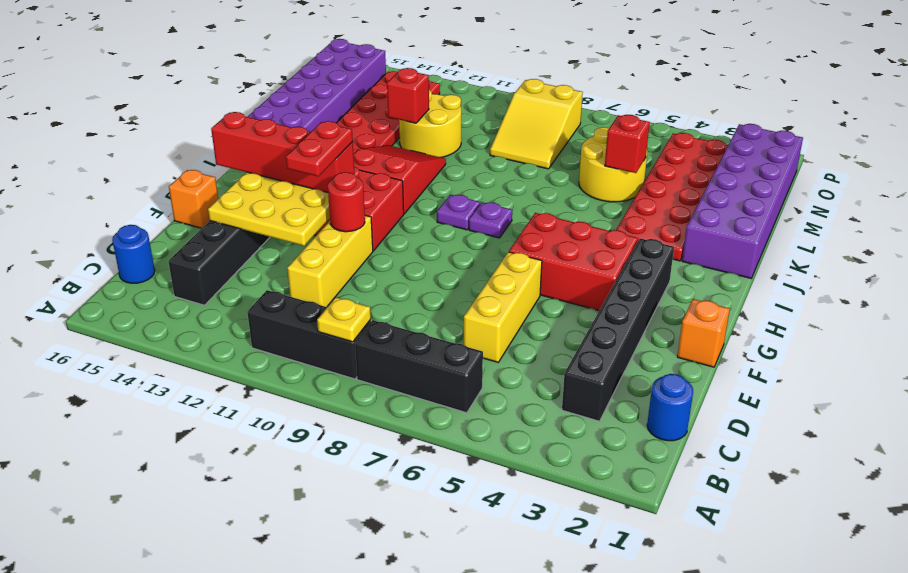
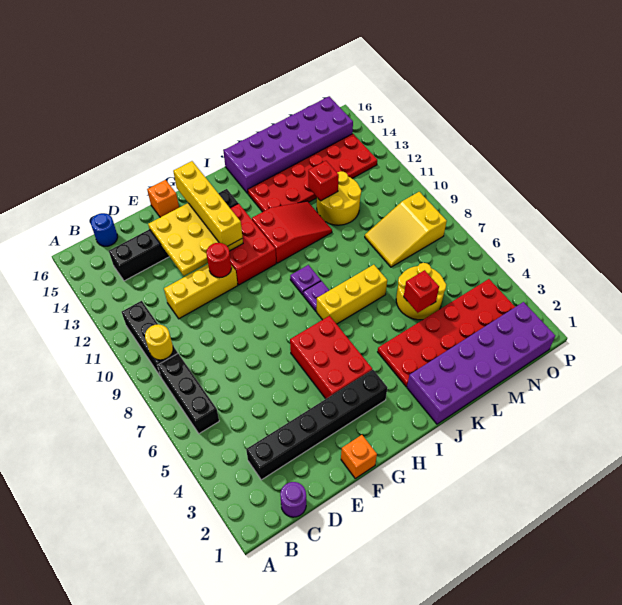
yellow plate B9 level 2 -> yellow round brick B9 level 2
blue round brick C1 level 1 -> purple round brick C1 level 1
yellow brick D6:F6 level 1 -> yellow brick I7:K7 level 1
red plate F12:G12 level 4 -> none
red brick G12:G15 level 3 -> yellow brick G12:G15 level 3

